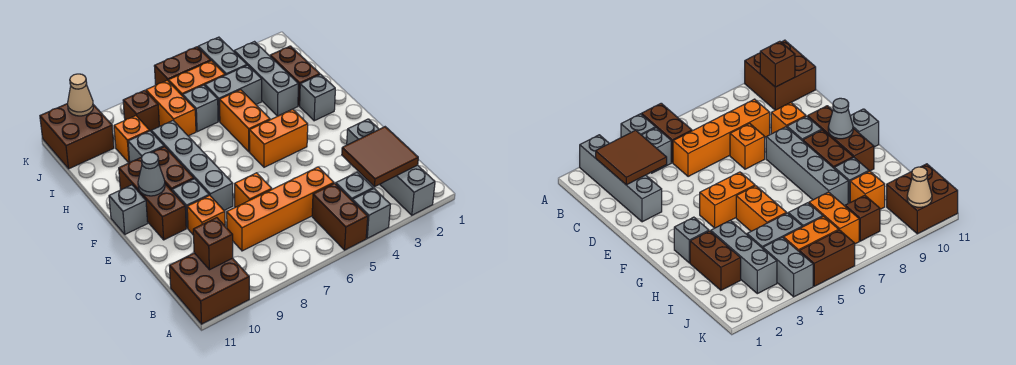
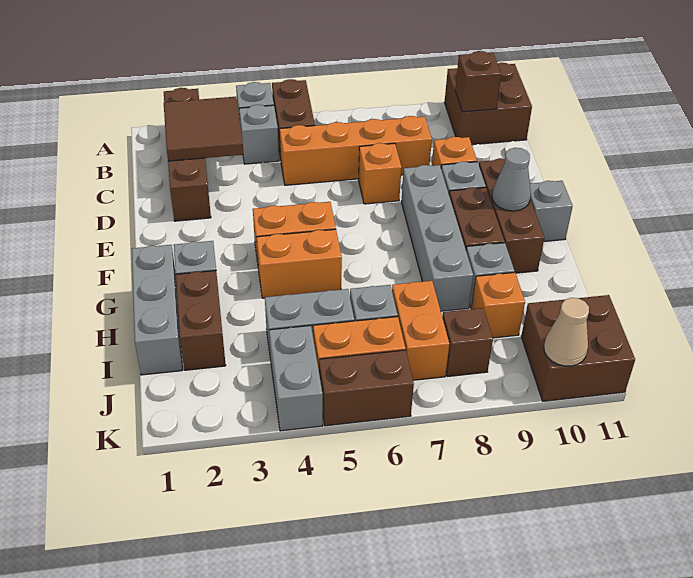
grey brick A2:D2 level 1 -> brown brick A2:D2 level 1
orange brick G5:H5 level 1 -> orange brick G4:G5 level 1
grey brick H3:J3 level 1 -> grey brick G1:I1 level 1

